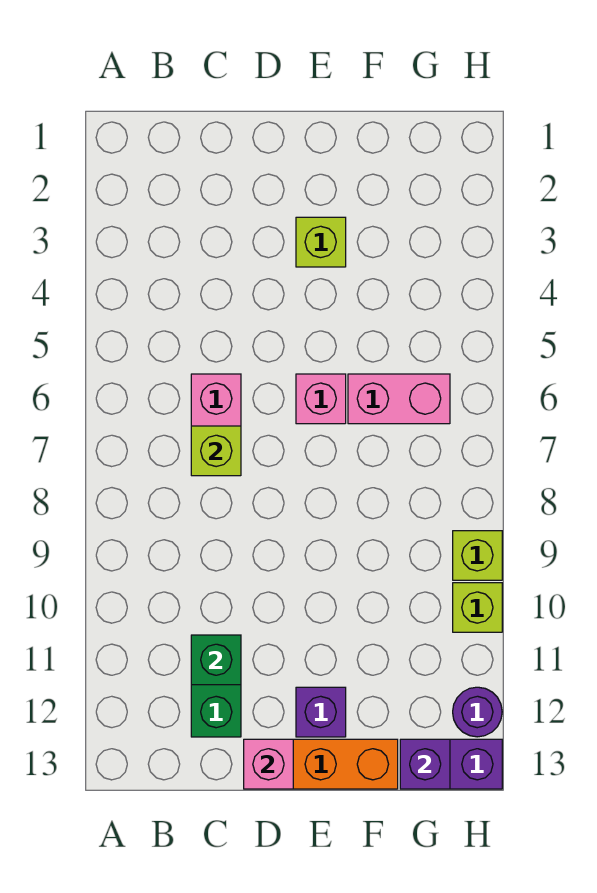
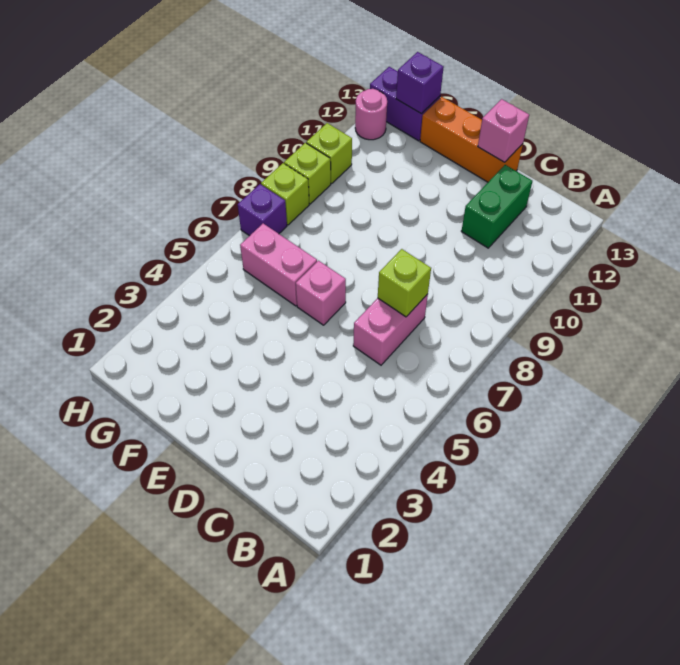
green brick C11 level 2 -> none
lime brick E3 level 1 -> lime brick H8 level 1
purple brick E12 level 1 -> purple brick H7 level 1
purple round brick H12 level 1 -> pink round brick H12 level 1

